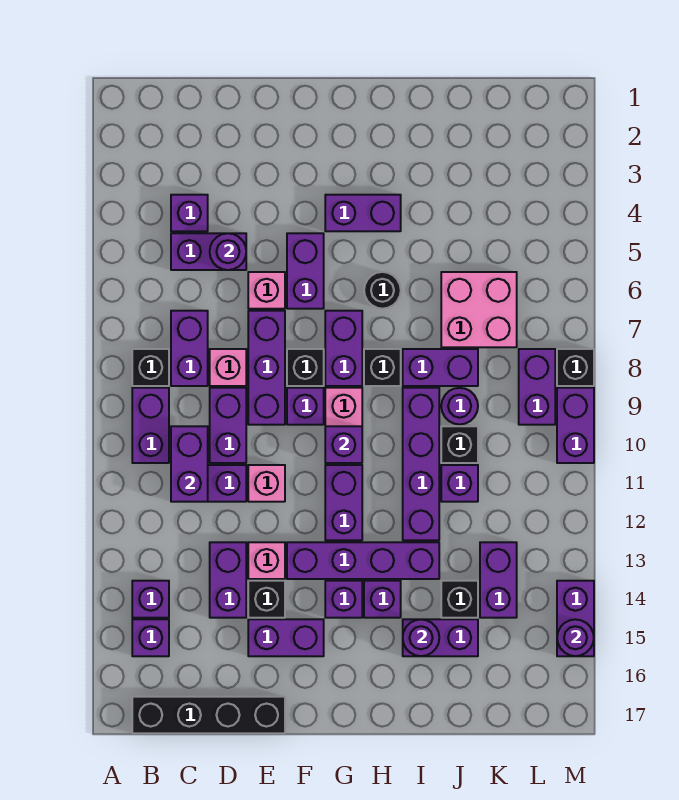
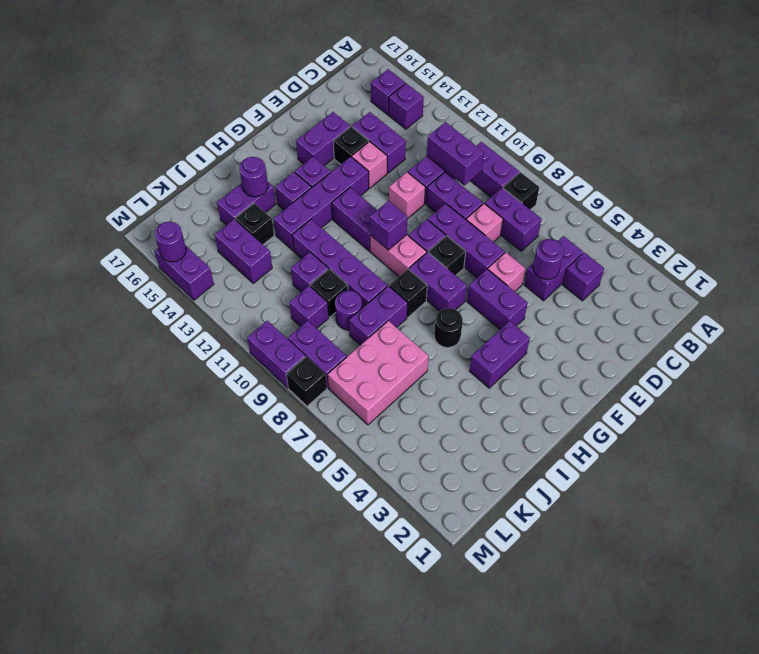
black brick B17:E17 level 1 -> none
pink brick J6:K7 level 1 -> pink brick J6:L7 level 1
none -> purple brick K10 level 1

